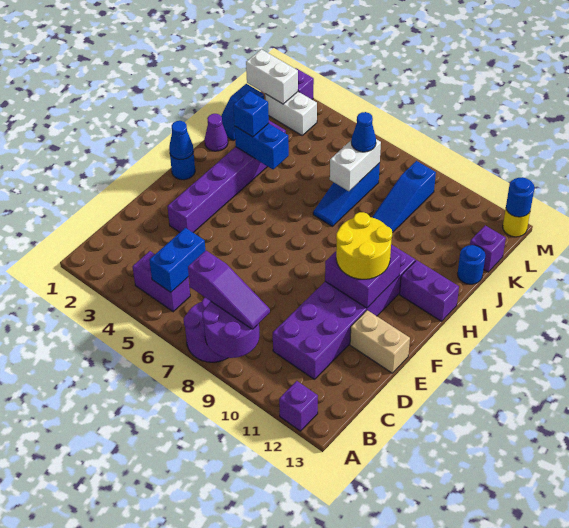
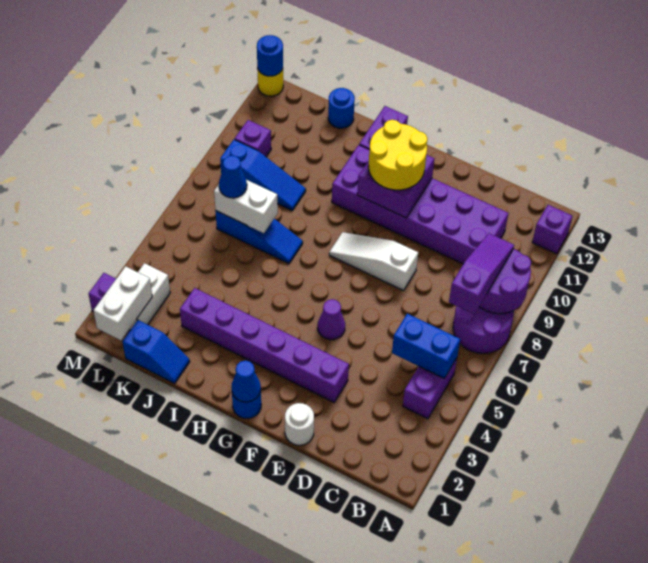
none -> white round brick E1 level 1
none -> white slope E8:G8 level 1 top E
tan brick E12:E13 level 1 -> none
purple cone I1 level 1 -> purple cone F5 level 1
blue brick I3:I4 level 2 -> none
blue brick I3 level 3 -> none
purple brick K13 level 1 -> purple brick L10 level 1

